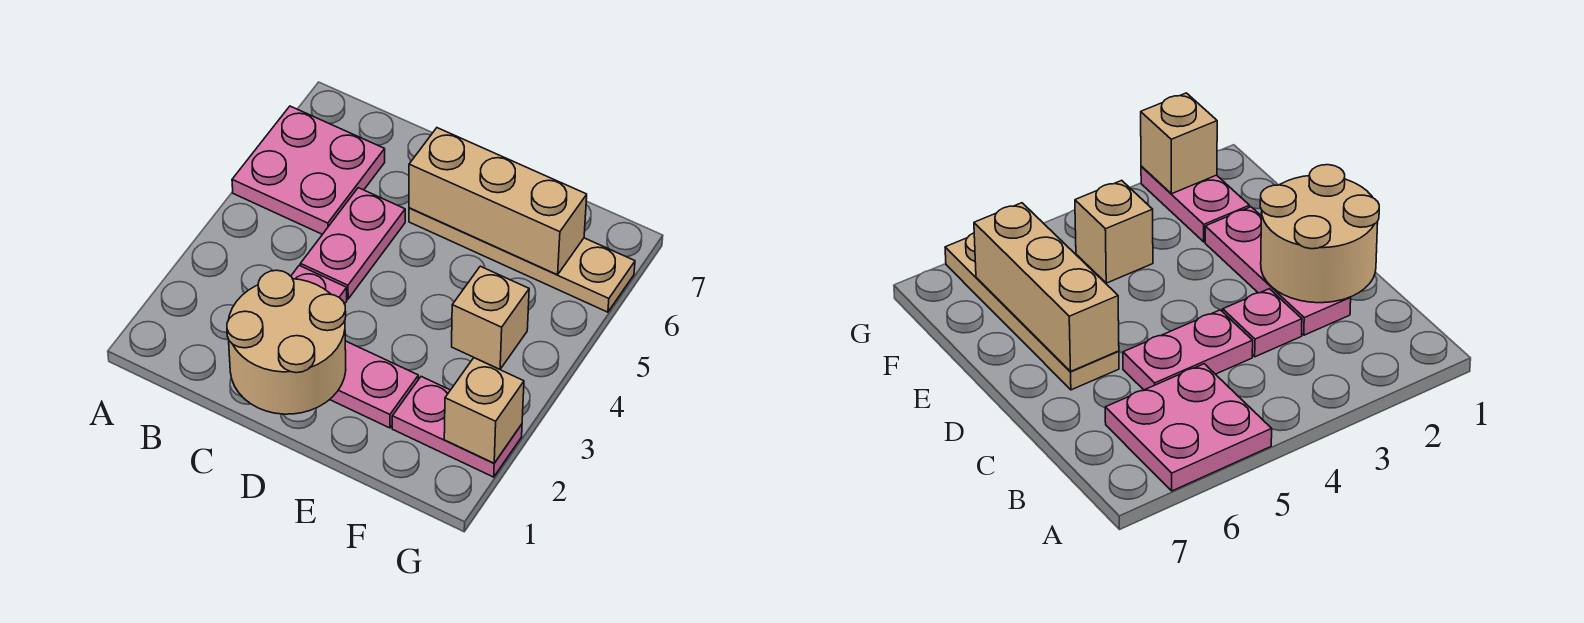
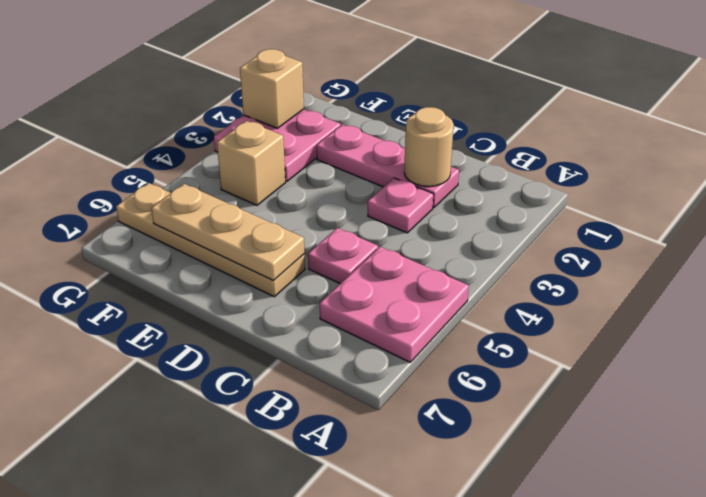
tan round brick C1:D2 level 2 -> tan round brick C2 level 2
pink plate C4:C5 level 1 -> pink plate C5 level 1
tan brick D6:F6 level 2 -> tan plate D6:F6 level 2
pink plate F2:G2 level 1 -> pink plate F2:G3 level 1

